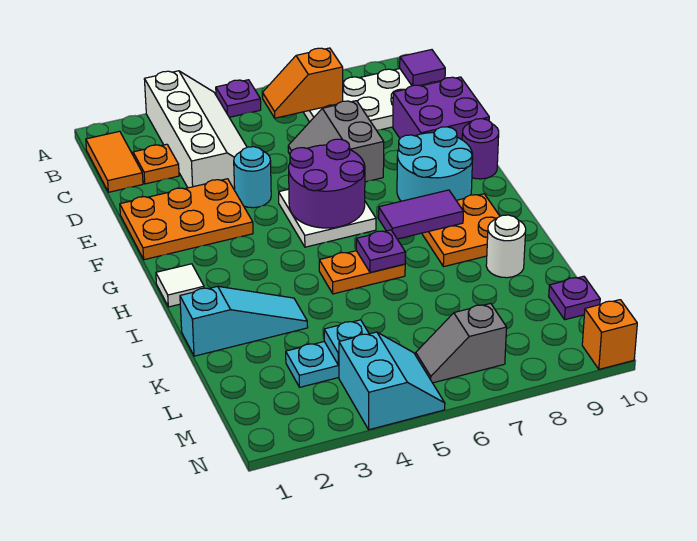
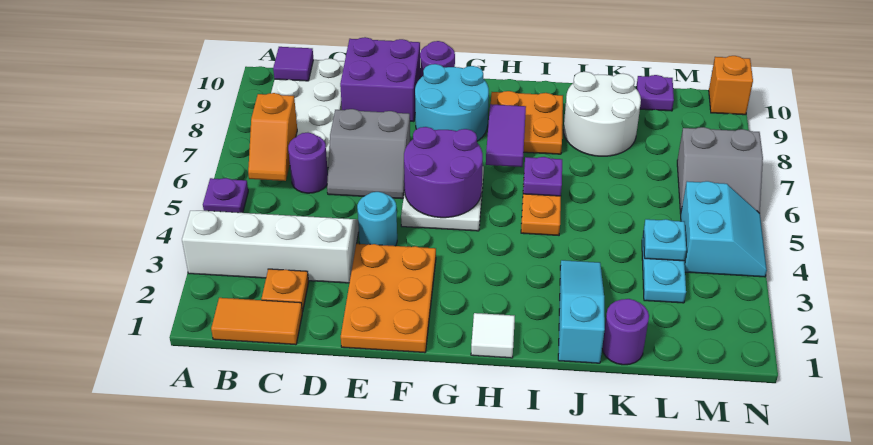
none -> purple round brick C6 level 1
white round brick J9 level 1 -> white round brick J8:K9 level 1
none -> purple round brick K1 level 1
cyan slope M4:N5 level 1 top 4 -> cyan slope M4:N5 level 1 top M
grey slope M6:M7 level 1 top 7 -> grey slope M6:N7 level 1 top 7

